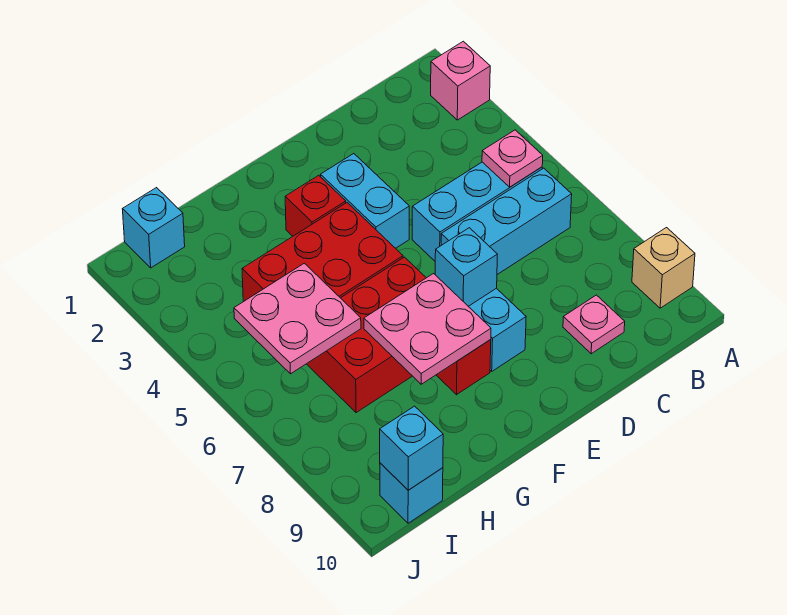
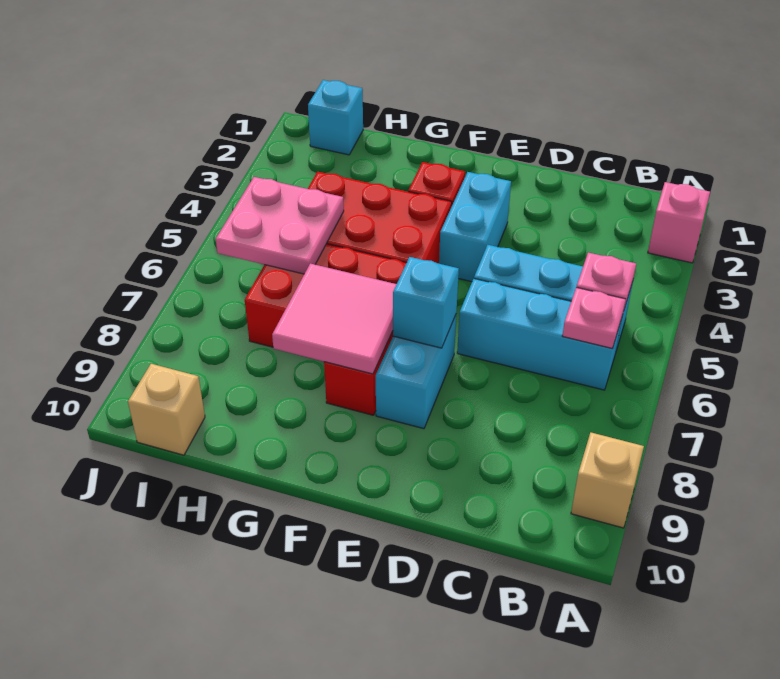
pink plate C9 level 1 -> pink plate B6 level 2
pink plate F7:G8 level 2 -> pink tile F7:G8 level 2
cyan brick I10 level 1 -> tan brick I10 level 1
cyan brick I10 level 2 -> none

